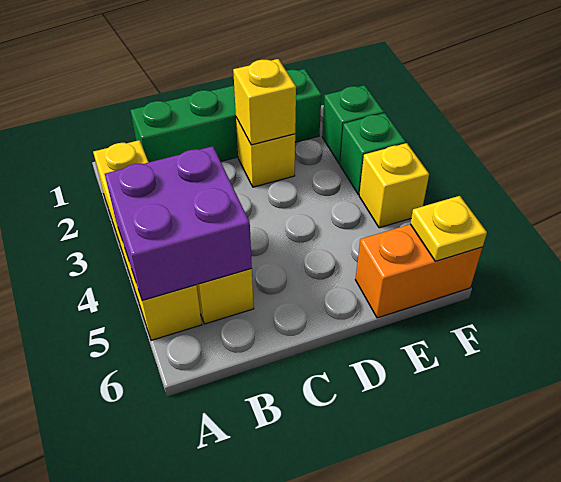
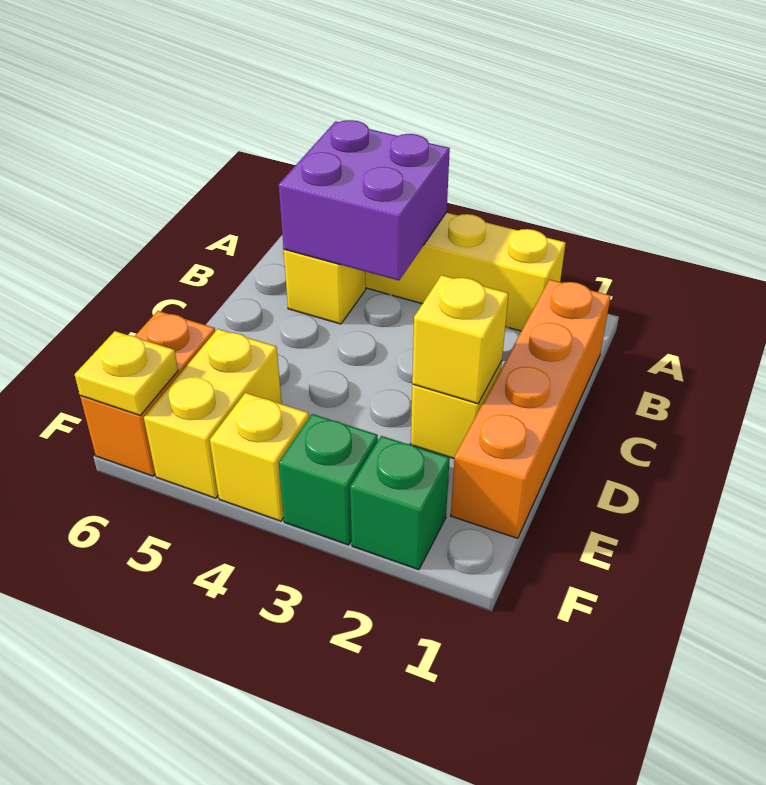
green brick B1:E1 level 1 -> orange brick B1:E1 level 1
none -> yellow brick E5:F5 level 1

